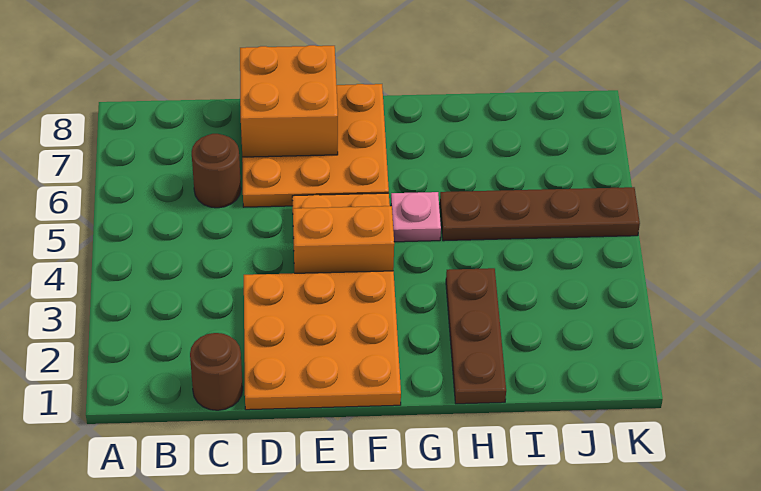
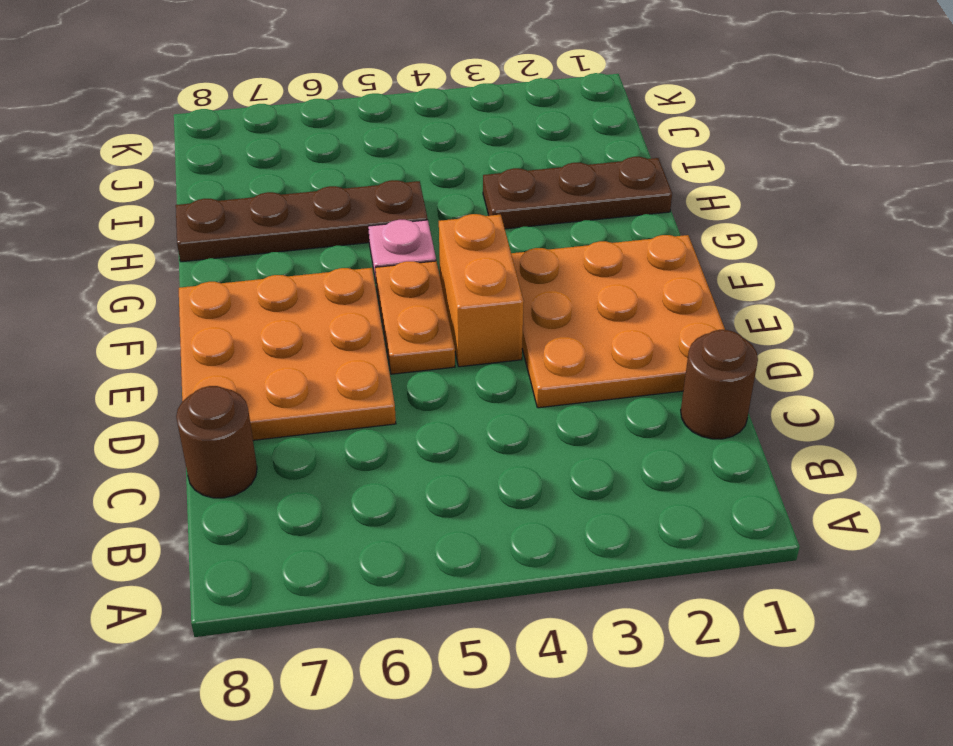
brown round brick C6 level 1 -> brown round brick C8 level 1
orange brick D7:E8 level 2 -> none
brown plate H5:K5 level 1 -> brown plate H5:H8 level 1

